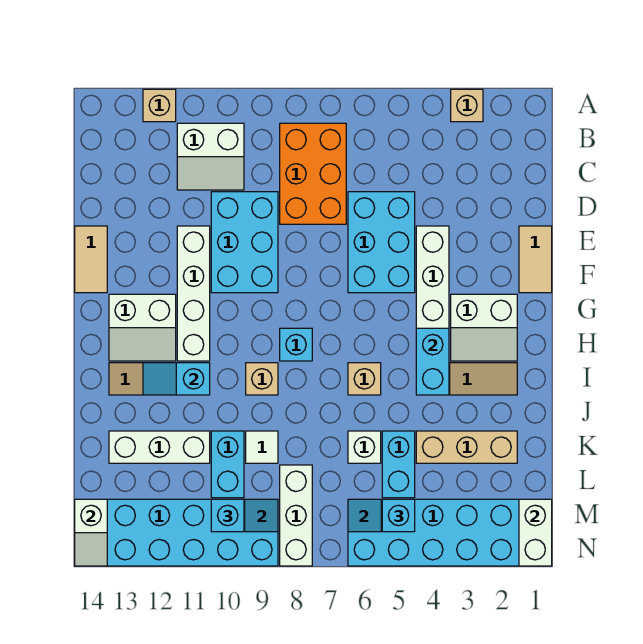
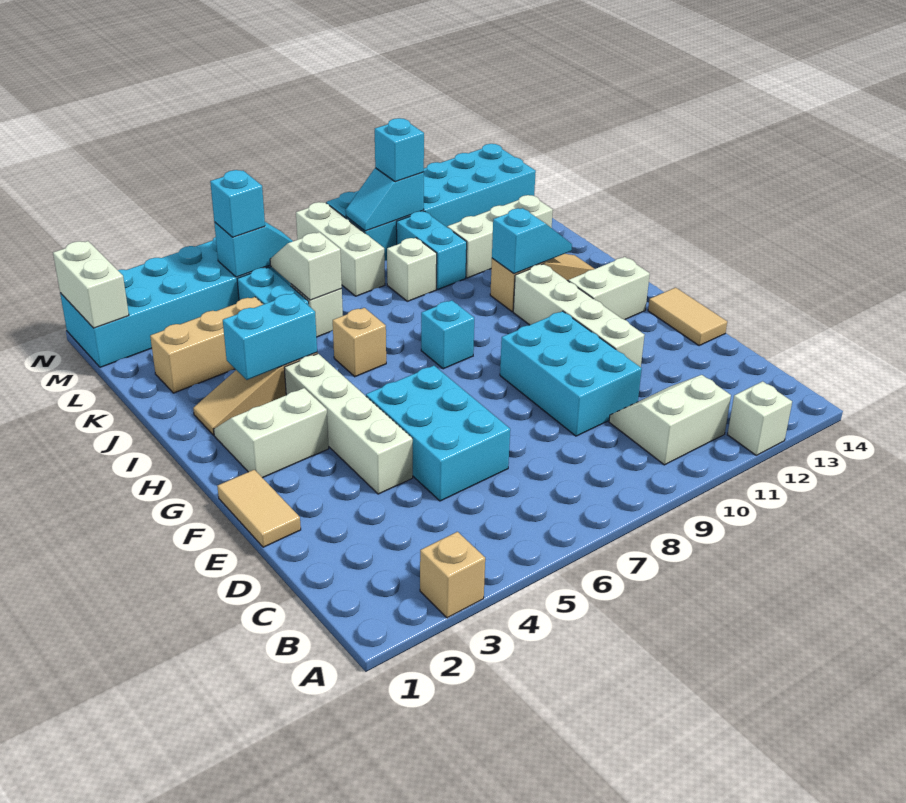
tan brick A12 level 1 -> white brick A12 level 1
orange brick B7:D8 level 1 -> none
cyan brick H4:I4 level 2 -> cyan brick I3:I4 level 2
tan brick I9 level 1 -> none
white tile K9 level 1 -> white brick K9 level 1
white slope M14:N14 level 2 top M -> white slope K6:L6 level 2 top K

